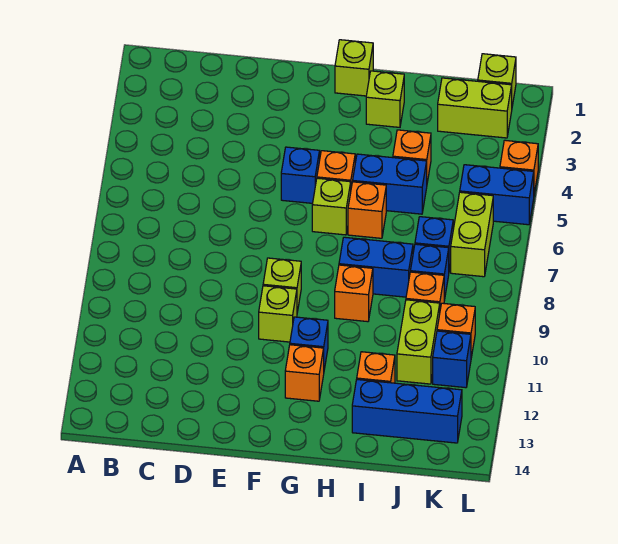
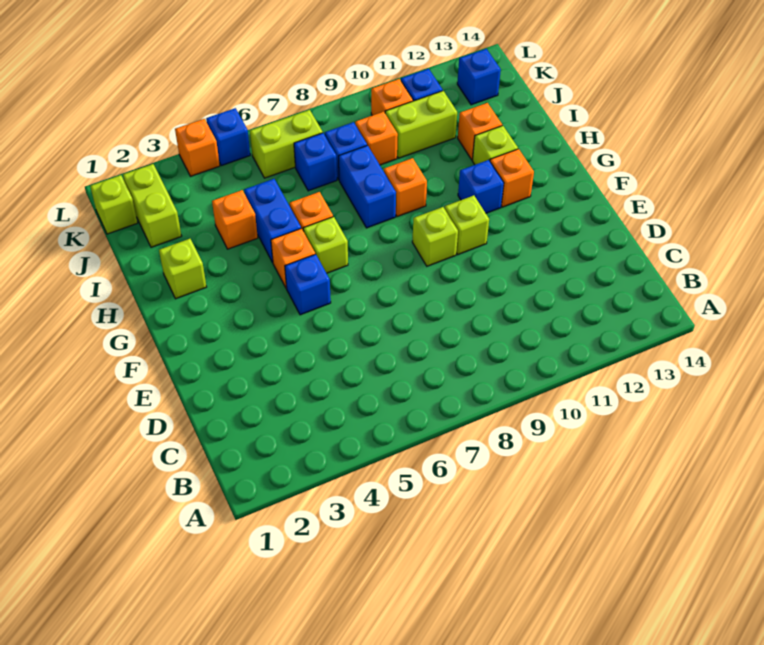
lime brick G1 level 1 -> lime brick H12 level 1
blue brick I13:K13 level 1 -> blue brick K13 level 1
blue brick K5:L5 level 1 -> blue brick L5 level 1

